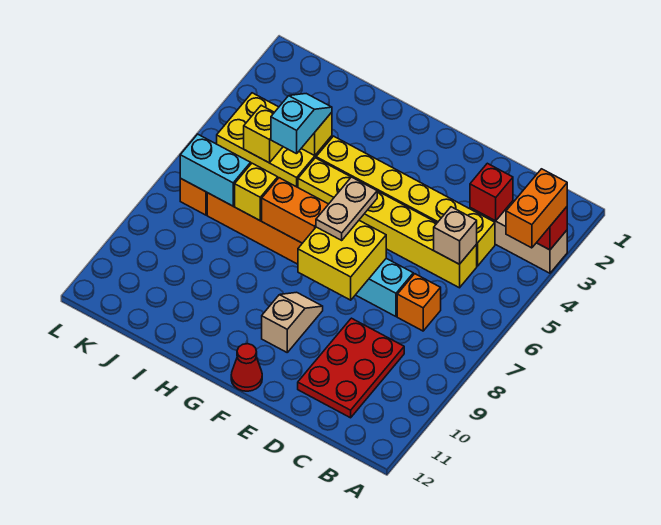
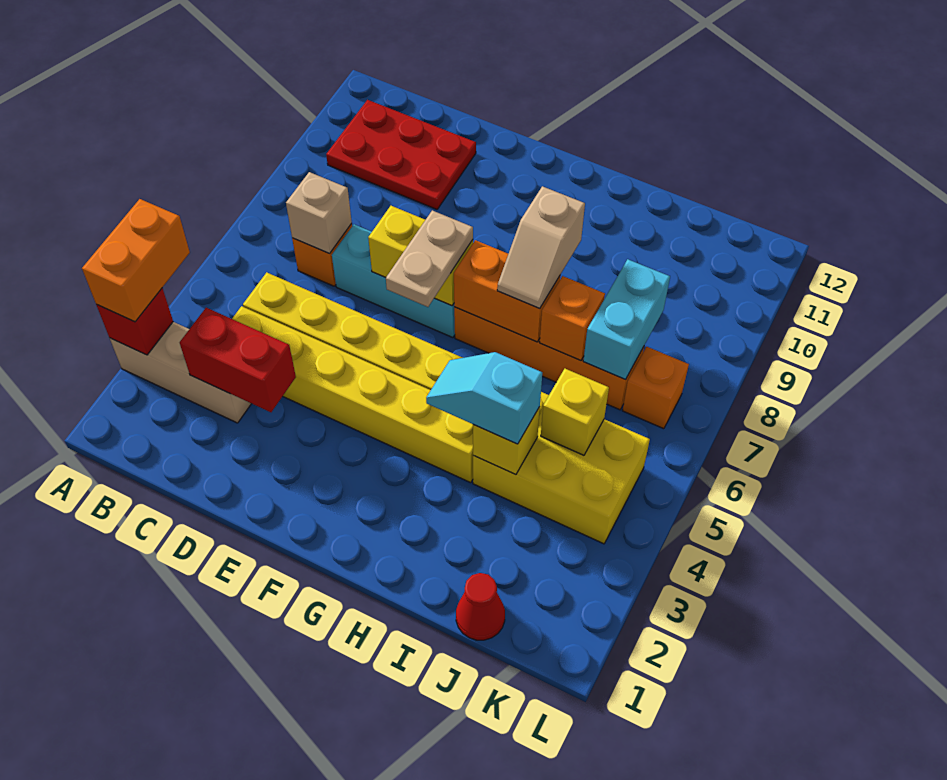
red brick C3 level 2 -> red brick C3:D3 level 2
tan brick C5 level 2 -> tan brick C7 level 2
red plate C9:D11 level 1 -> red plate B10:D11 level 1
yellow brick E7:F8 level 2 -> yellow brick E7:F7 level 2
tan slope F9:F10 level 1 top 10 -> tan slope H7:H8 level 3 top 8
red cone F12 level 1 -> red cone J1 level 1
cyan slope I4:I5 level 3 top 5 -> cyan slope H4:I4 level 3 top I
yellow brick I7 level 2 -> orange brick I7 level 2
cyan brick J7:K7 level 2 -> cyan brick J7:J8 level 2

